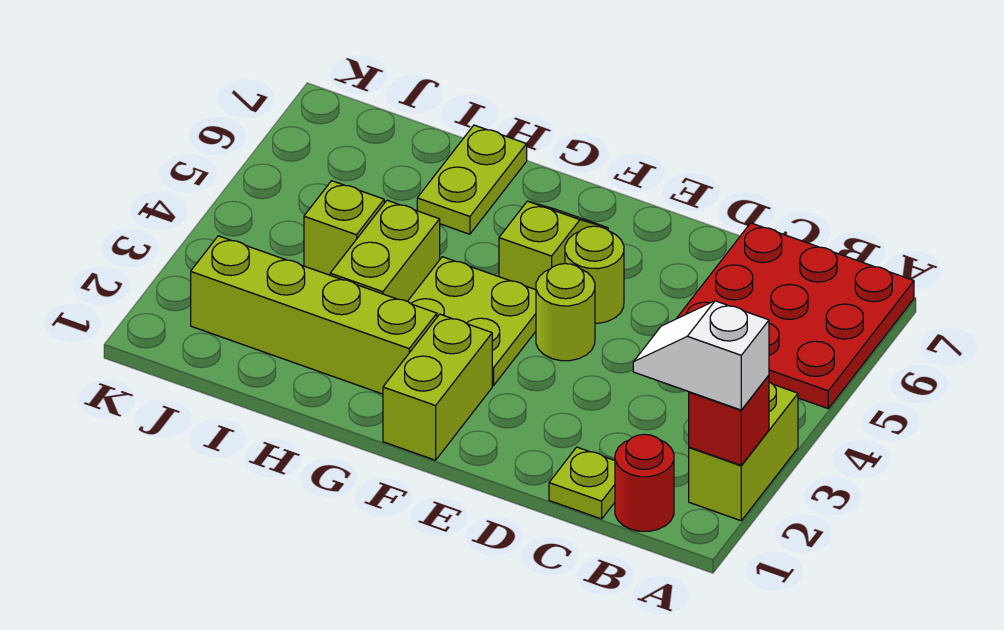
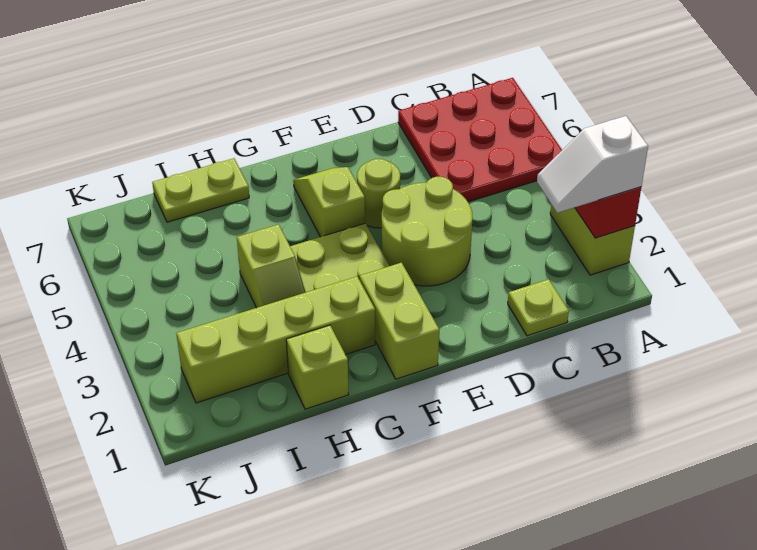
red round brick B1 level 1 -> none
lime round brick E4 level 1 -> lime round brick D3:E4 level 1
lime brick H3:H4 level 1 -> lime slope H3:H4 level 1 top 4
lime plate H6:H7 level 1 -> lime plate H7:I7 level 1
lime brick I4 level 1 -> lime brick H1 level 1

